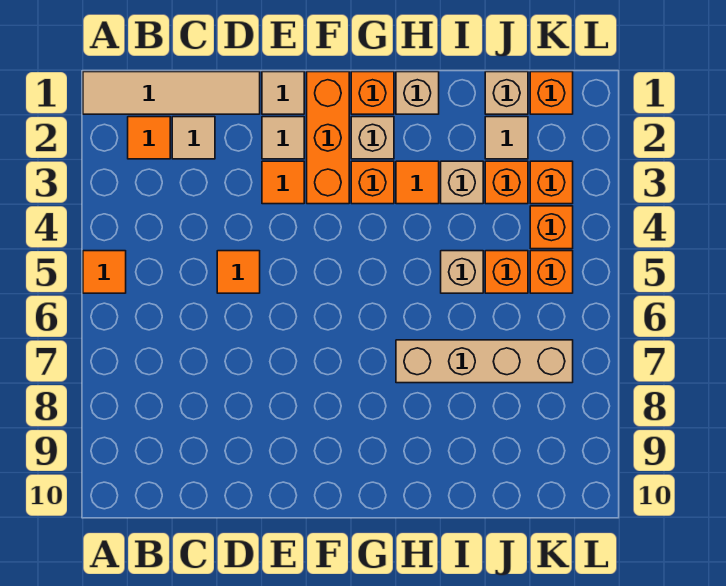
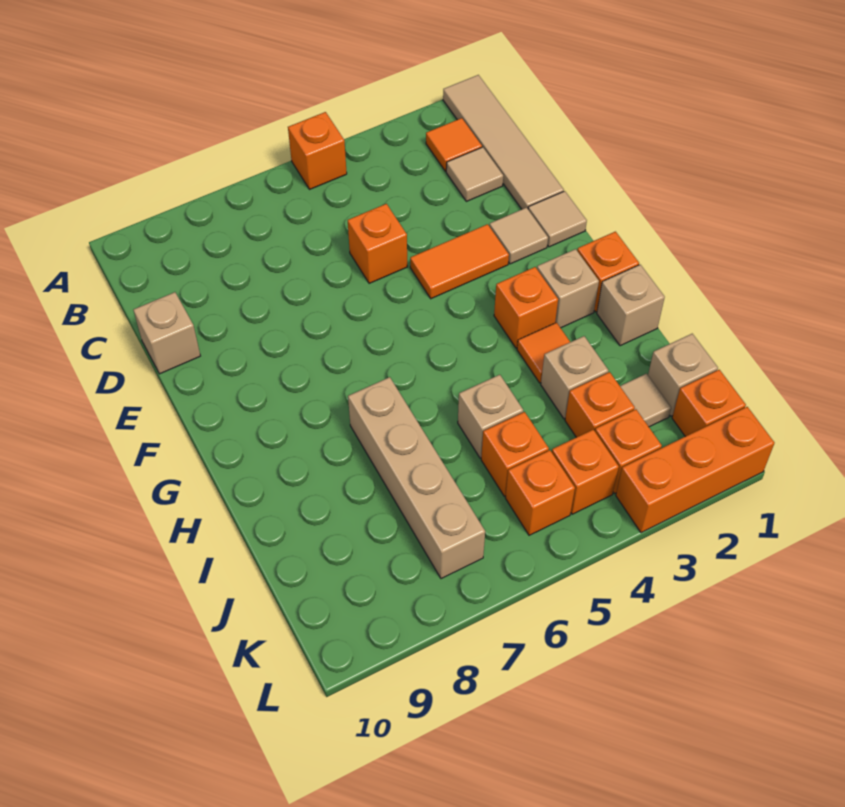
orange tile A5 level 1 -> orange brick A5 level 1
orange tile D5 level 1 -> orange brick D5 level 1
none -> tan brick D10 level 1
orange tile E3 level 1 -> orange tile E3:E4 level 1
orange brick F1:F3 level 1 -> orange brick L1:L3 level 1

